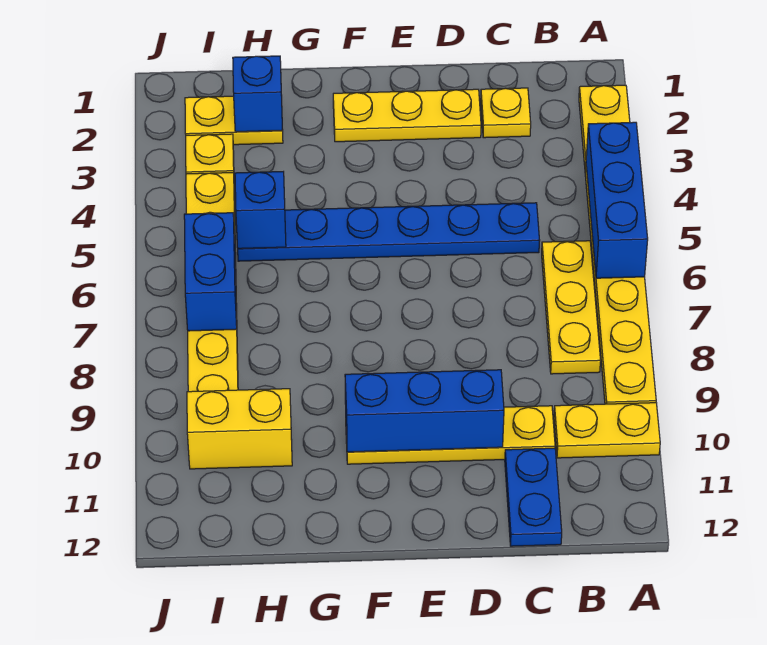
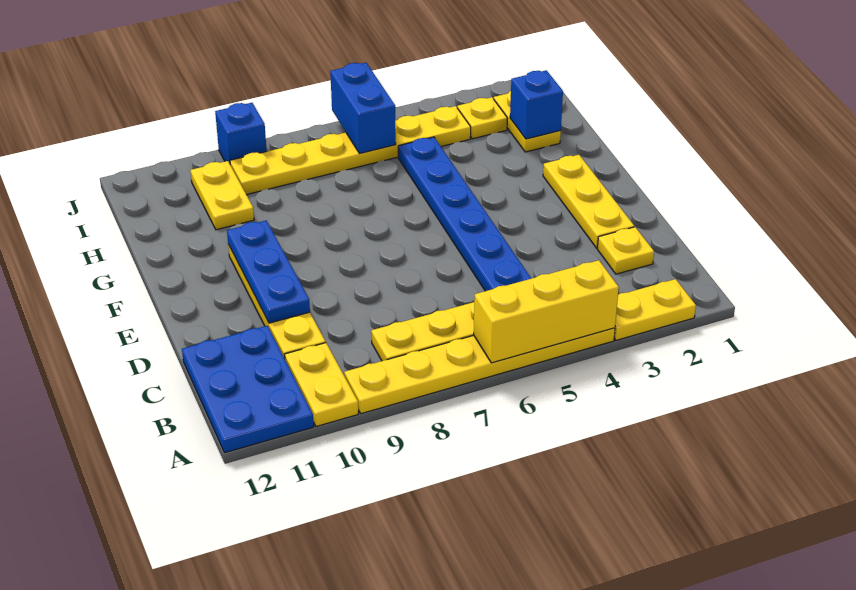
blue brick A4:A6 level 2 -> yellow brick A4:A6 level 2
blue plate C11:C12 level 1 -> blue plate A11:C12 level 1
blue brick D10:F10 level 2 -> blue plate D10:F10 level 2
blue brick H5 level 2 -> blue brick J9 level 1
yellow brick H10:I10 level 1 -> yellow plate H10:I10 level 1
blue brick I6:I7 level 2 -> blue brick I6:J6 level 2

